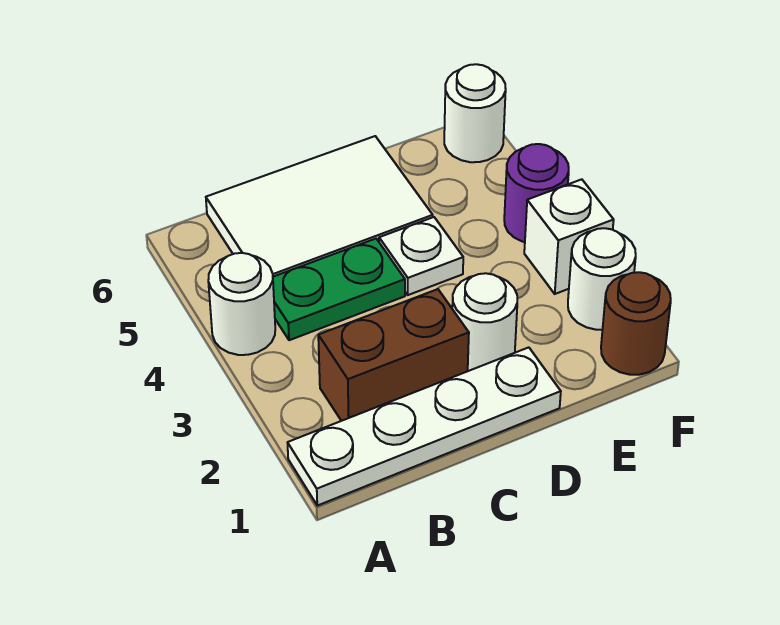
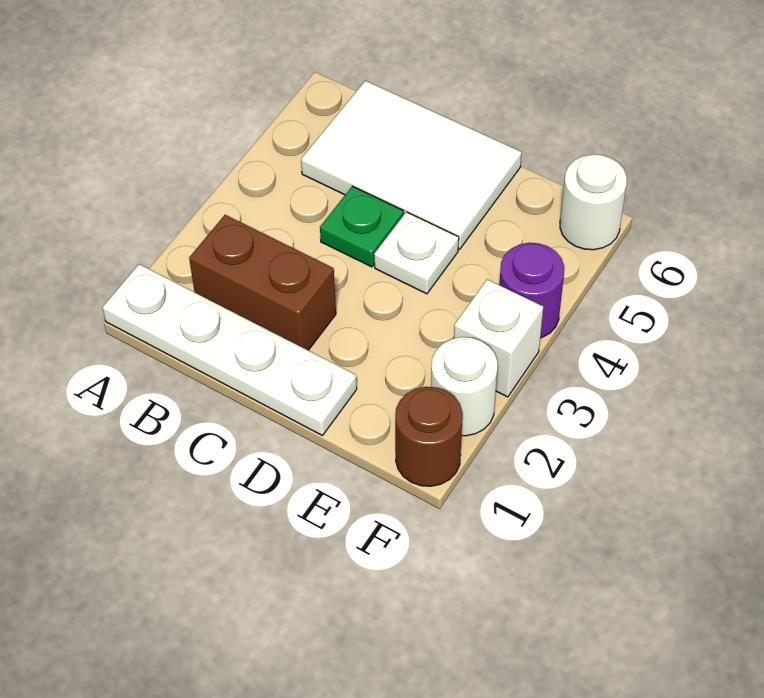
white round brick A4 level 1 -> none
green plate B4:C4 level 1 -> green plate C4 level 1
white round brick D2 level 1 -> none

